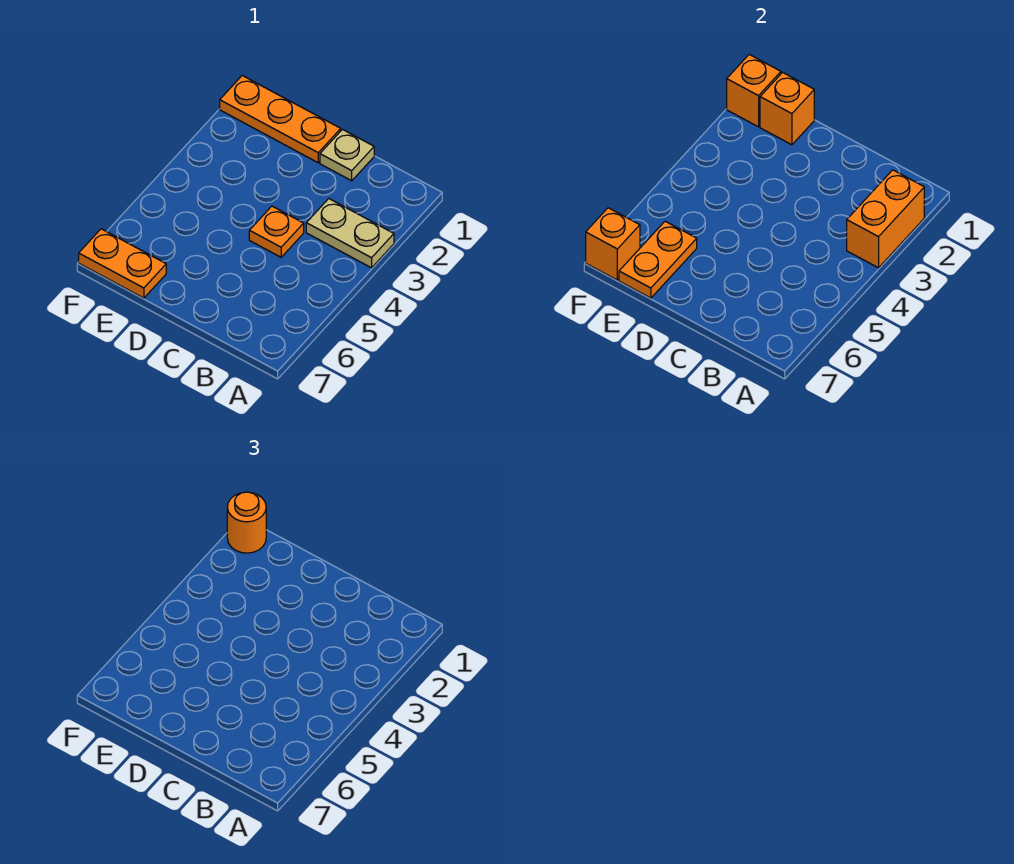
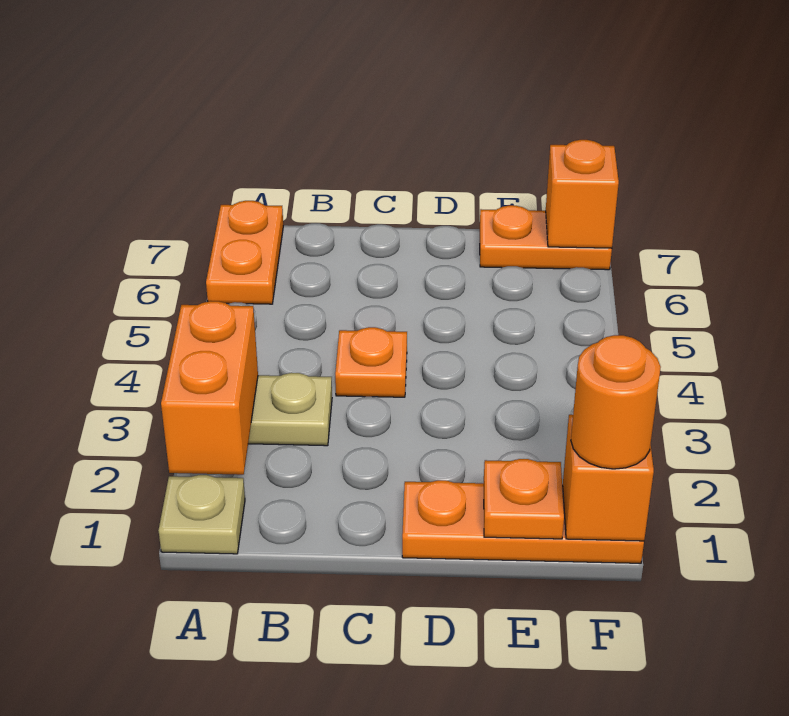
tan plate C1 level 1 -> tan plate A1 level 1
orange brick E1 level 2 -> orange plate E1 level 2
orange plate E6:E7 level 2 -> orange plate A6:A7 level 1

